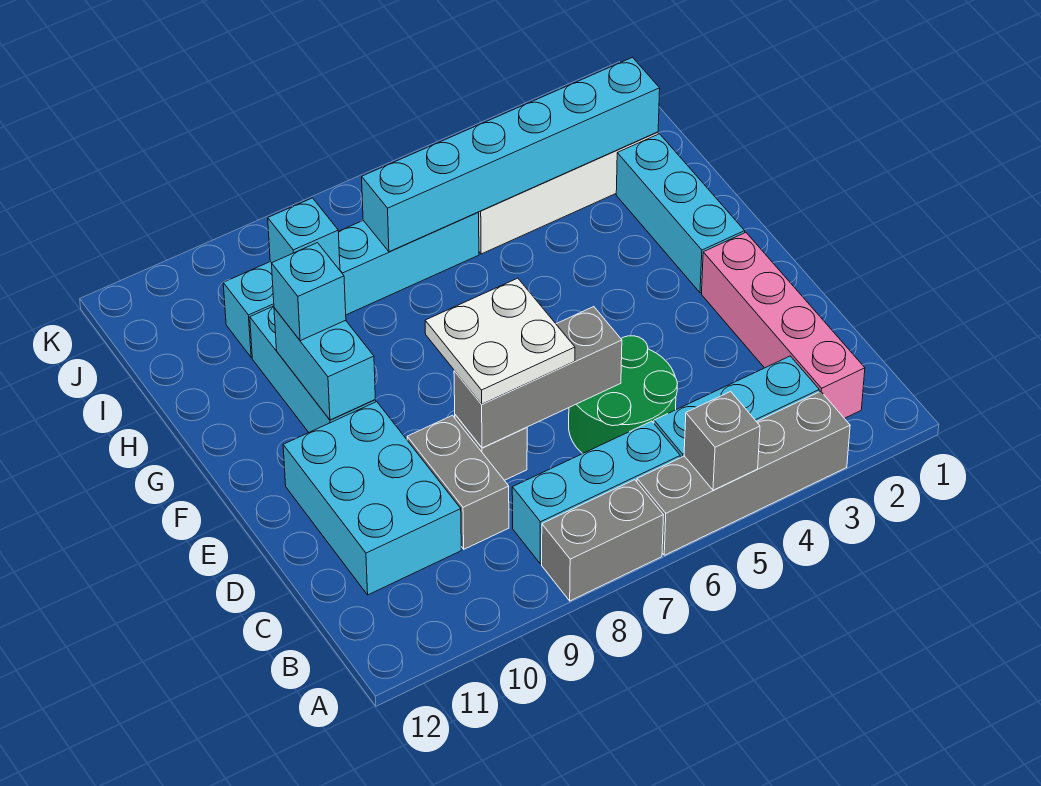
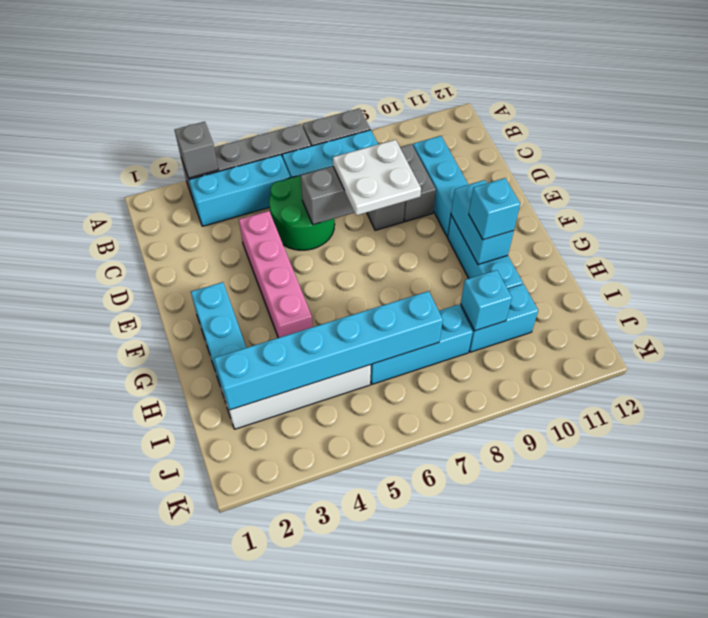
grey brick A5 level 2 -> grey brick A3 level 2
pink brick B2:E2 level 1 -> pink brick D4:G4 level 1
cyan brick C10:E11 level 1 -> cyan brick C10:E10 level 1

